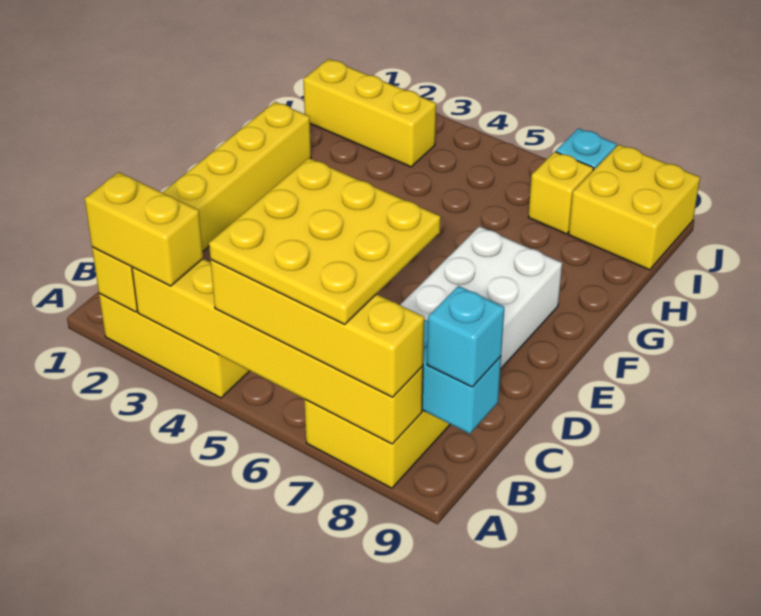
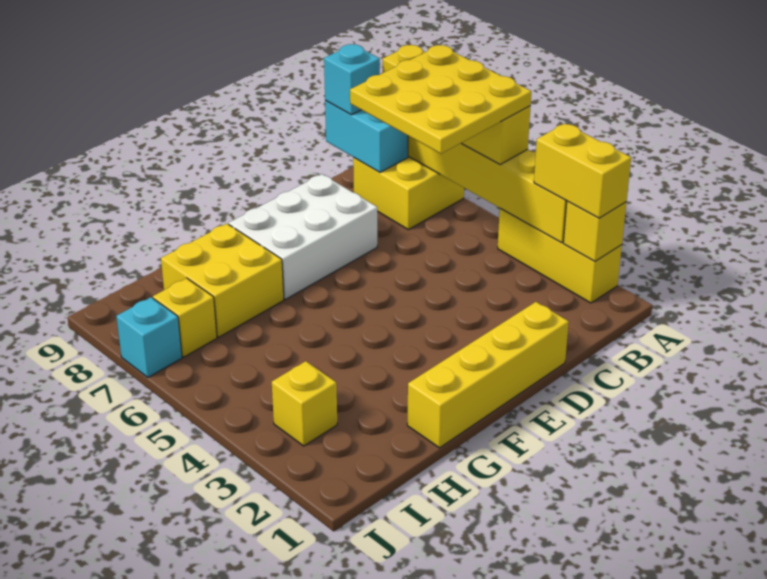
yellow brick I1:I3 level 1 -> yellow brick I3 level 1
yellow brick I8:J9 level 1 -> yellow brick G7:H8 level 1

